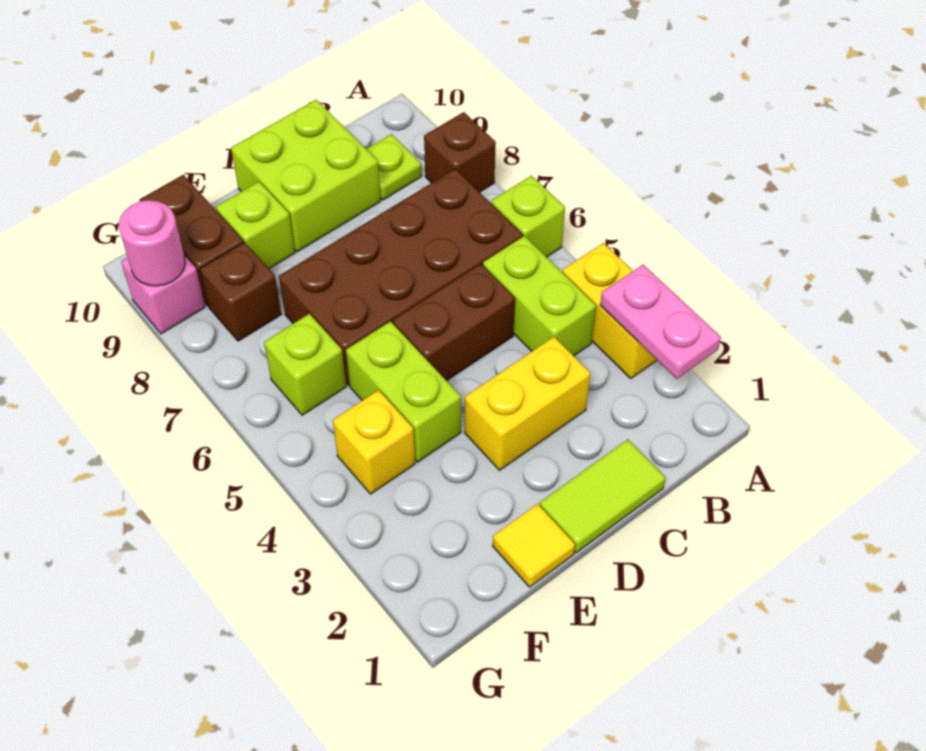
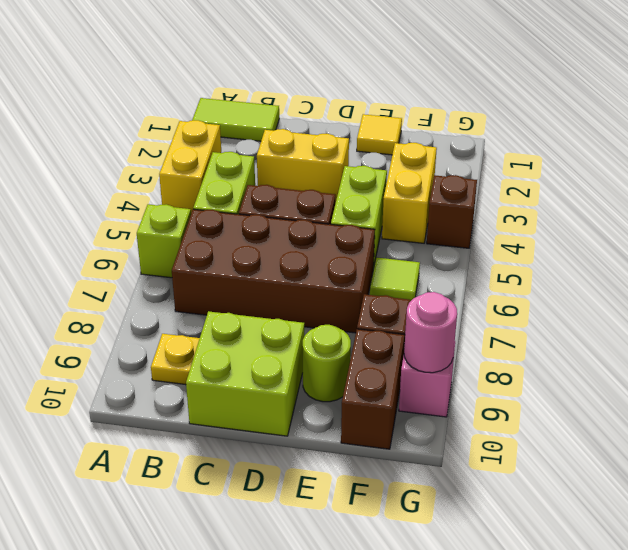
pink plate A2:A3 level 2 -> none
brown brick A8 level 1 -> brown brick G4 level 1
lime plate B9 level 1 -> yellow plate B9 level 1
lime tile C1:D1 level 1 -> lime tile A1:B1 level 1
lime brick E9 level 1 -> lime round brick E9 level 1
yellow brick F4 level 1 -> yellow brick F3:F4 level 1
lime brick F6 level 1 -> lime tile F6 level 1

